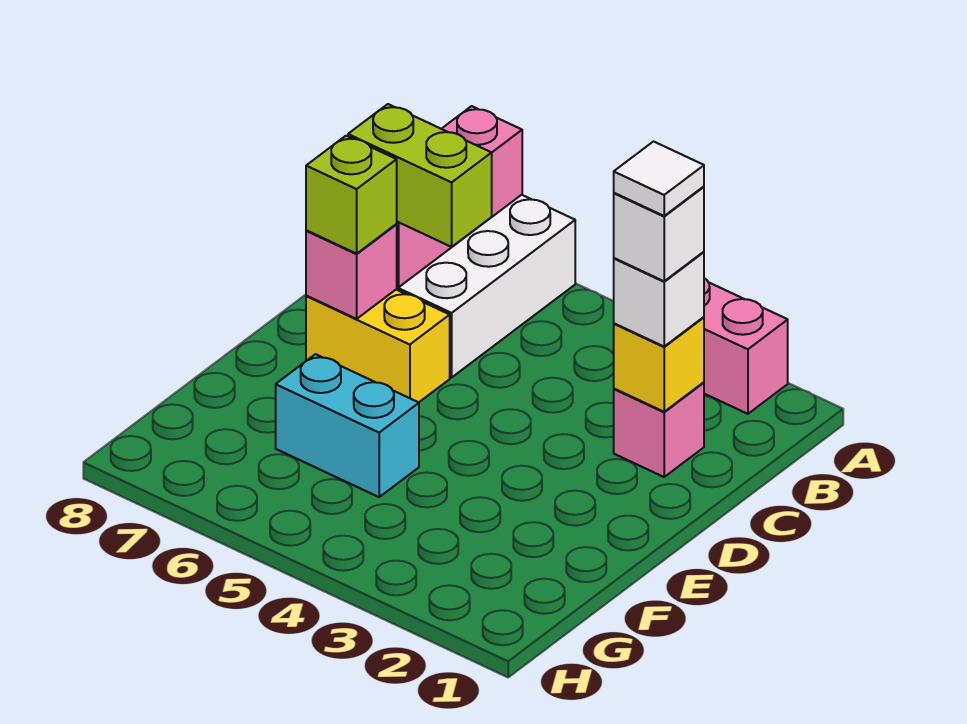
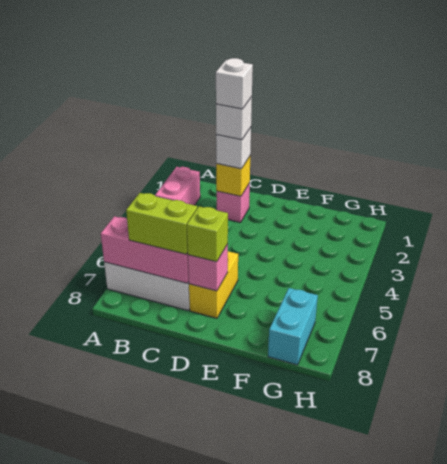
white tile C2 level 5 -> white brick C2 level 5
lime brick C6:C7 level 3 -> lime brick B7:C7 level 3
cyan brick F5:F6 level 1 -> cyan brick G7:G8 level 1

